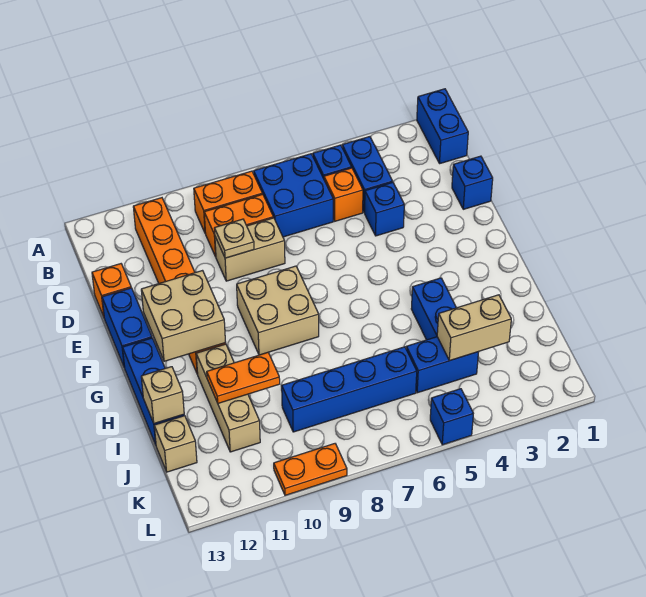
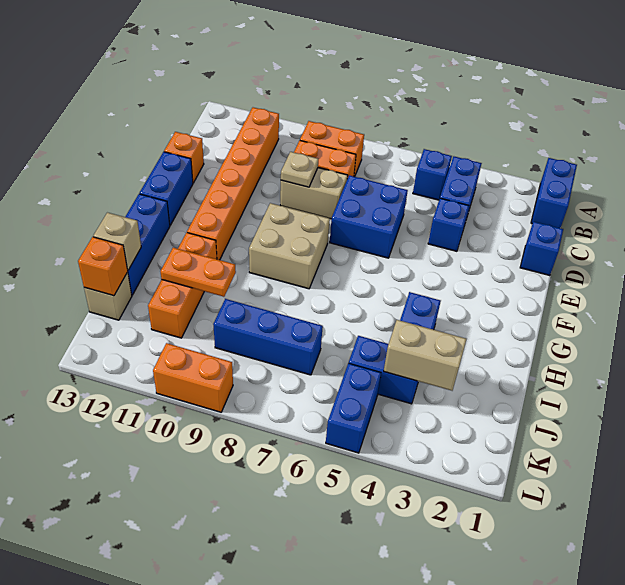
blue brick B6:C7 level 1 -> blue brick D6:E7 level 1
orange brick C5 level 1 -> orange brick J13 level 2
tan brick F11:G12 level 2 -> none
tan brick H11:J11 level 1 -> orange brick H11:J11 level 1
blue brick J6:J9 level 1 -> blue brick J7:J9 level 1
blue brick L5 level 1 -> blue brick K5:L5 level 1
orange plate L9:L10 level 1 -> orange brick L9:L10 level 1

